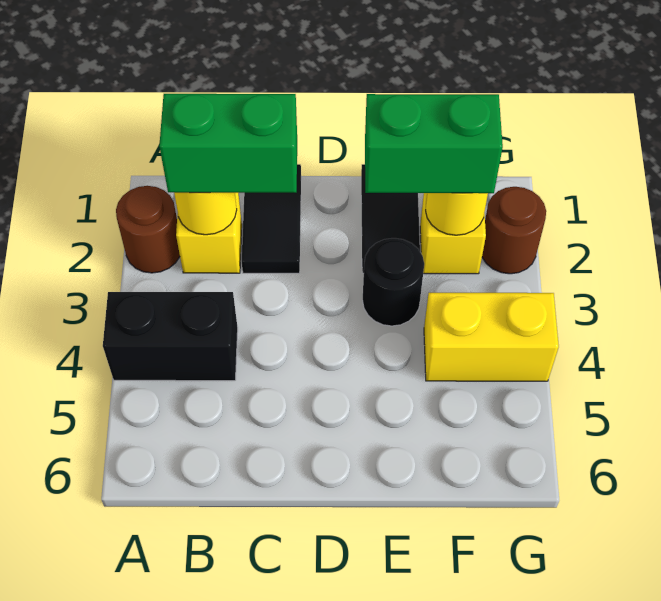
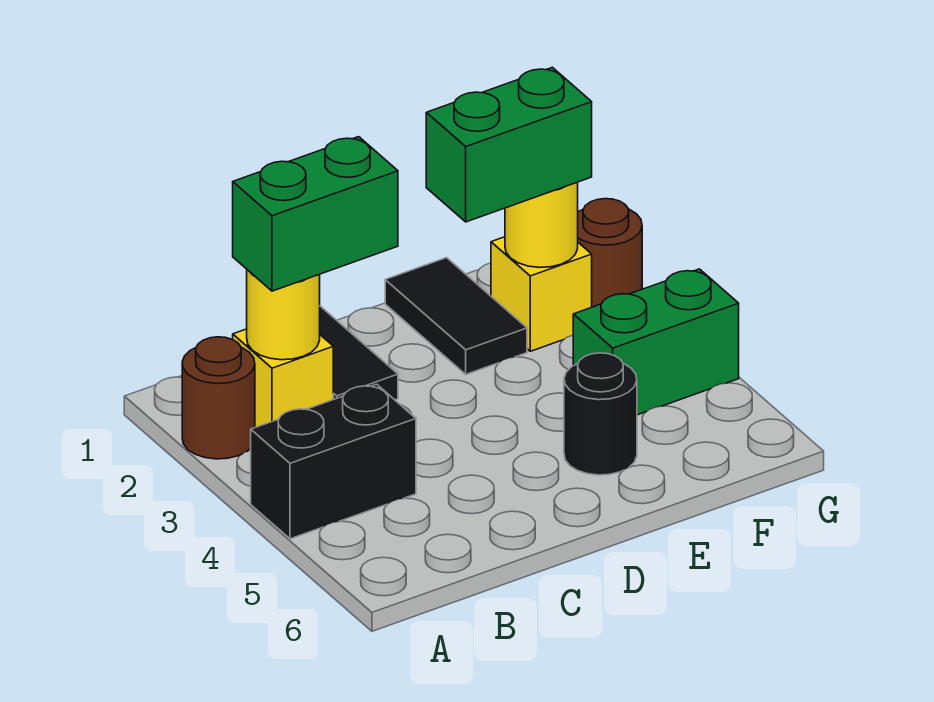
black round brick E3 level 1 -> black round brick E5 level 1
yellow brick F4:G4 level 1 -> green brick F4:G4 level 1

